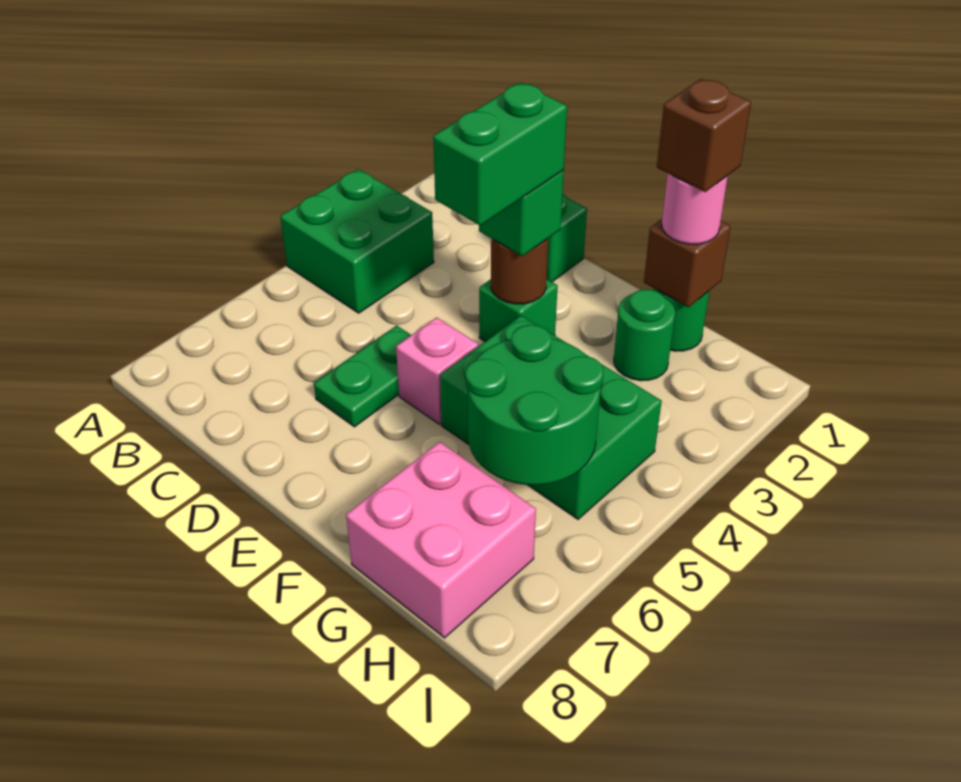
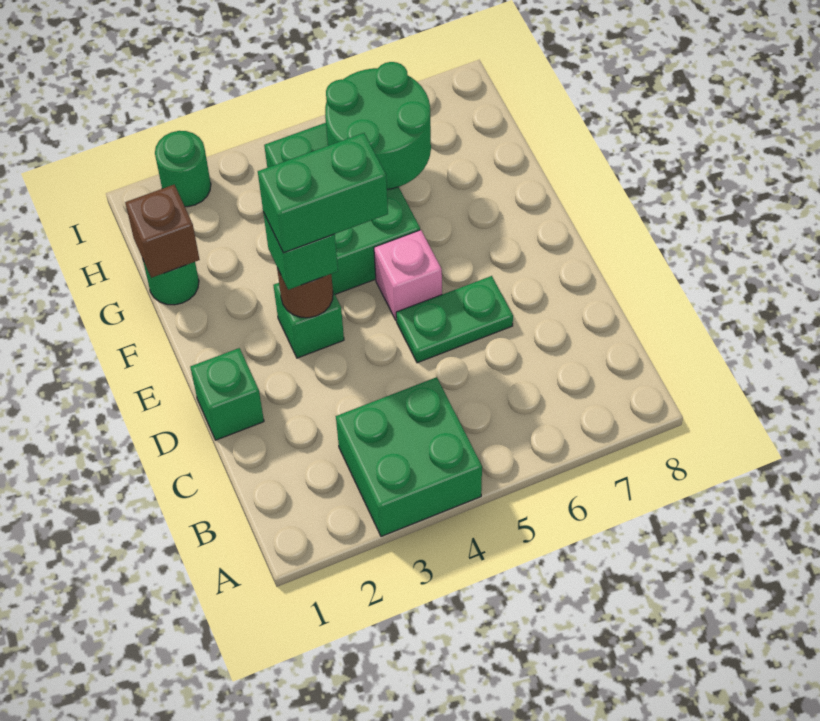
pink round brick G1 level 3 -> none
brown brick G1 level 4 -> none
green round brick G2 level 1 -> green round brick I2 level 1
pink brick G7:H8 level 1 -> none

